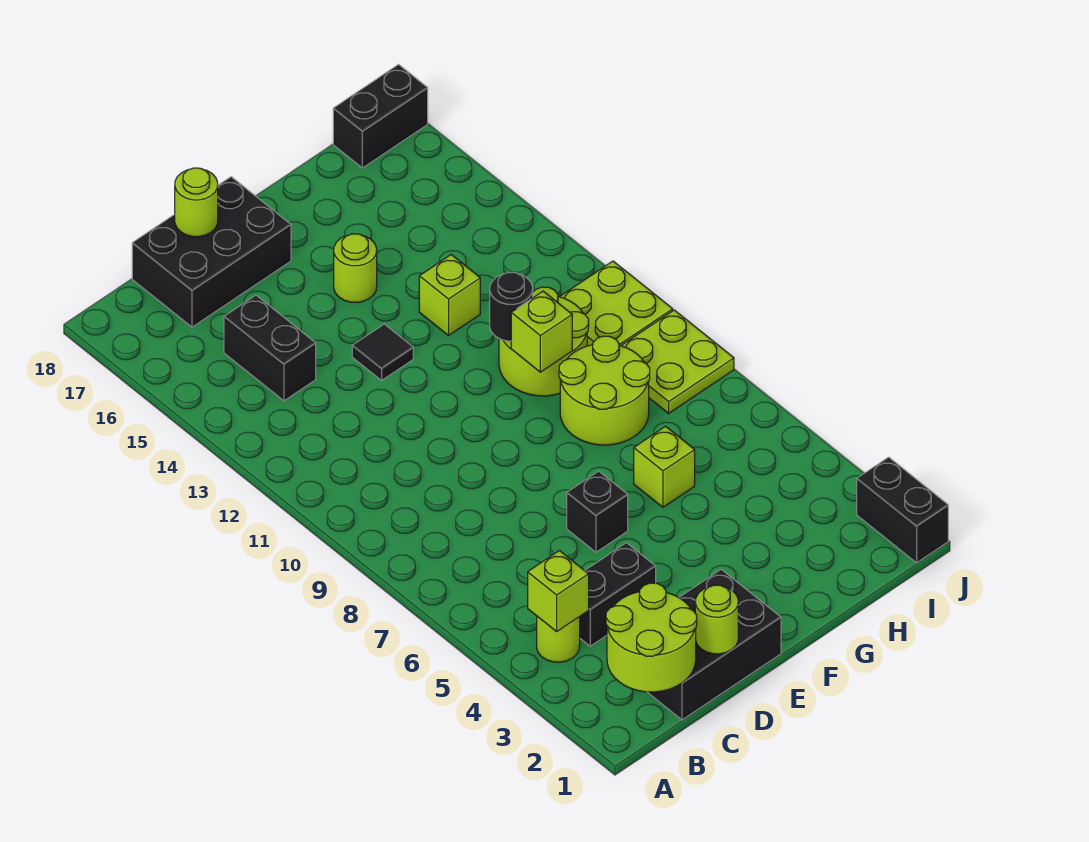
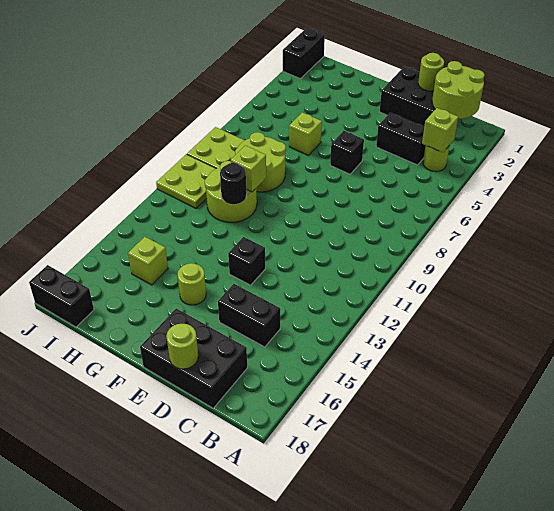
black brick C14:C15 level 1 -> black brick C15:D15 level 1
black tile E13 level 1 -> black brick E13 level 1
lime brick G13 level 1 -> lime brick H15 level 1

